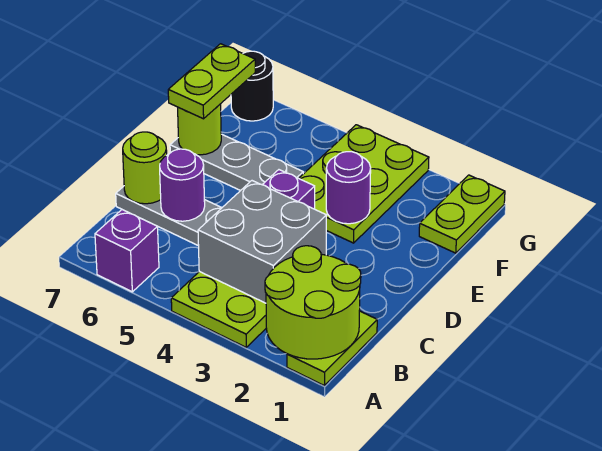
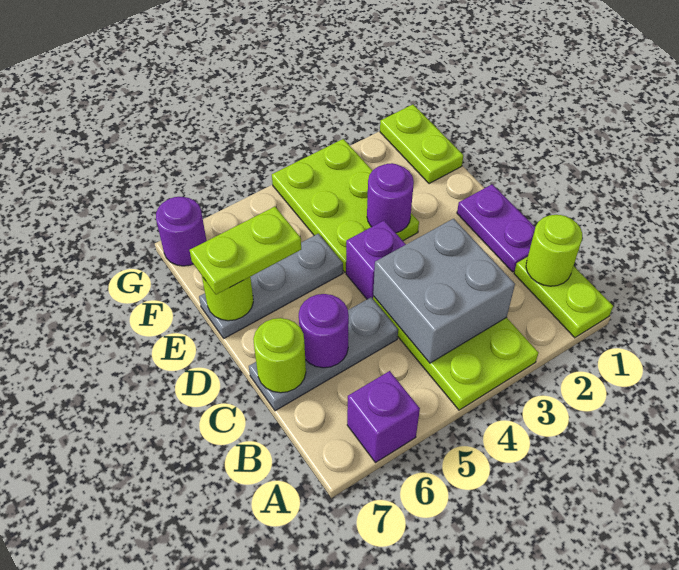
lime round brick A1:B2 level 2 -> lime round brick B1 level 2
none -> purple plate C1:D1 level 1
lime plate E7:F7 level 3 -> lime plate E6:E7 level 3
black round brick G7 level 1 -> purple round brick G7 level 1

